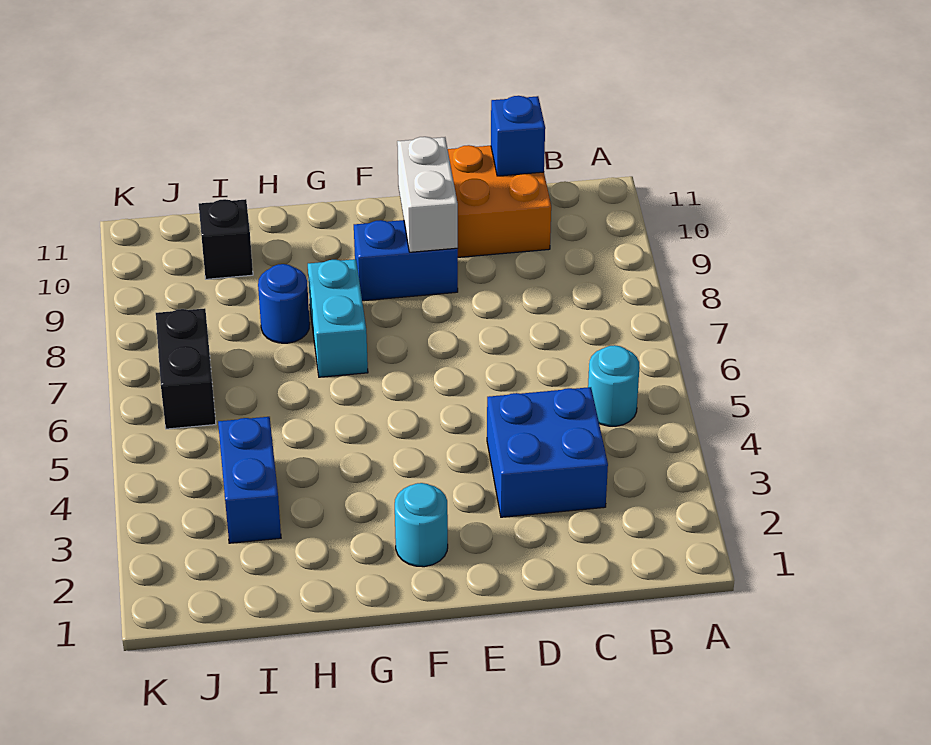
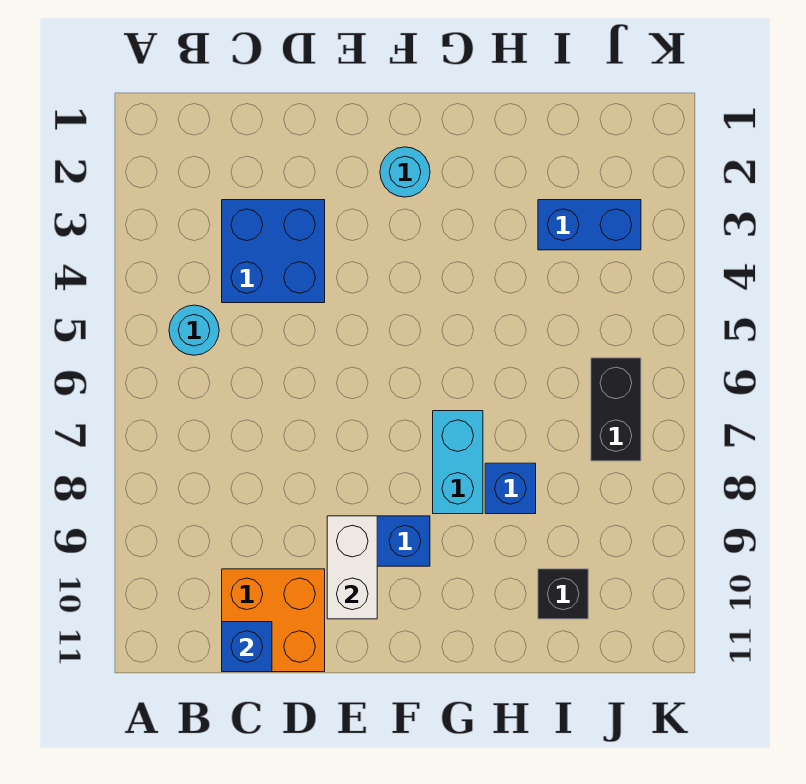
blue round brick H8 level 1 -> blue brick H8 level 1
blue brick I3:I4 level 1 -> blue brick I3:J3 level 1

